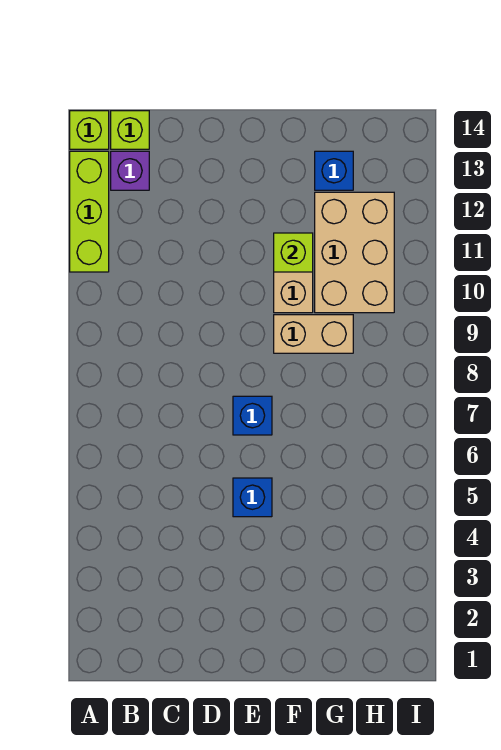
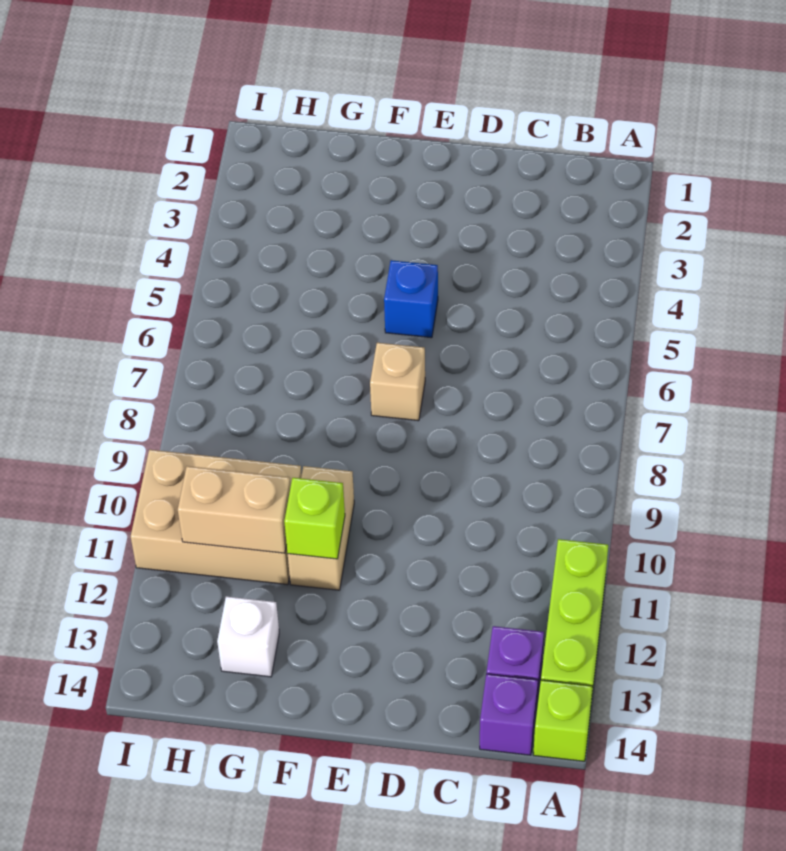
lime brick B14 level 1 -> purple brick B14 level 1
blue brick E7 level 1 -> tan brick E7 level 1
tan brick F9:G9 level 1 -> tan brick G11:H11 level 2
tan brick G10:H12 level 1 -> tan brick G10:I11 level 1
blue brick G13 level 1 -> white brick G13 level 1

